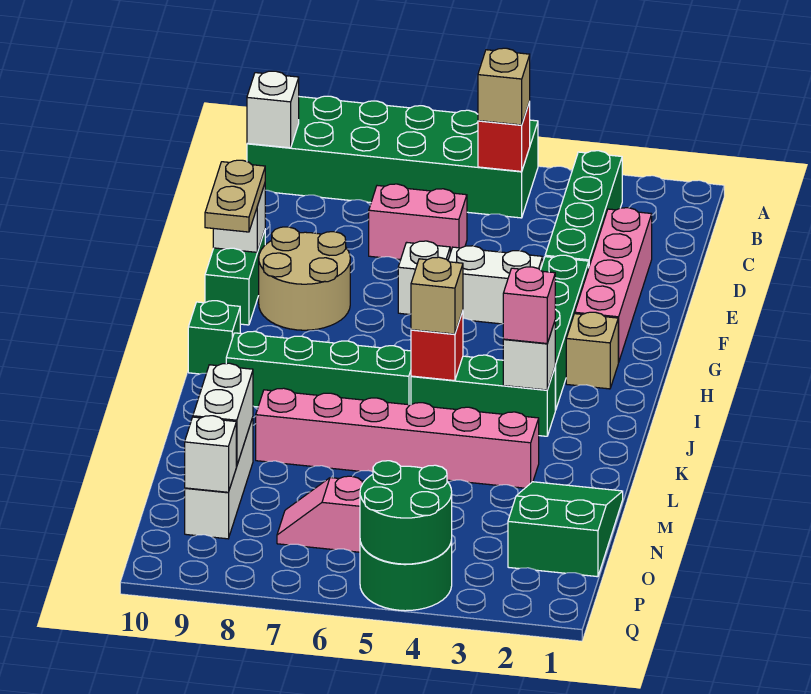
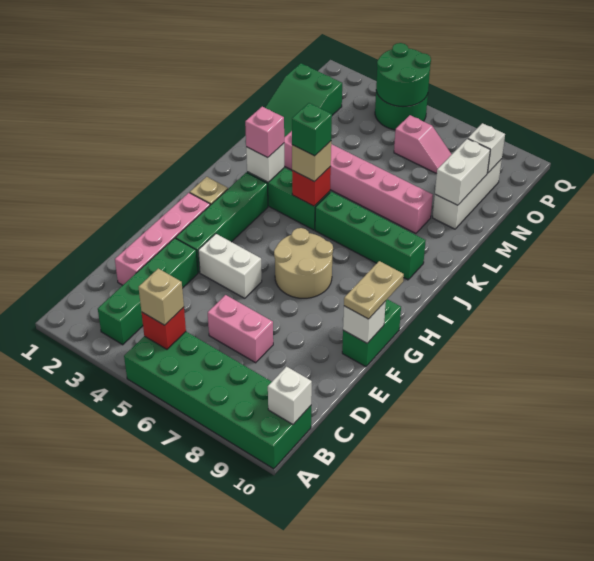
white brick F6 level 1 -> none
tan round brick F8:G9 level 1 -> tan round brick G6:H7 level 1
green brick I10 level 1 -> green brick J5 level 4

